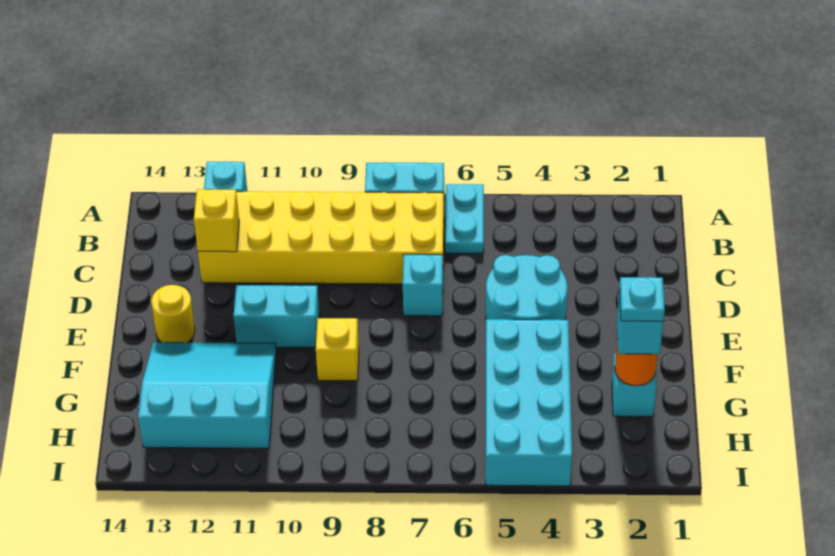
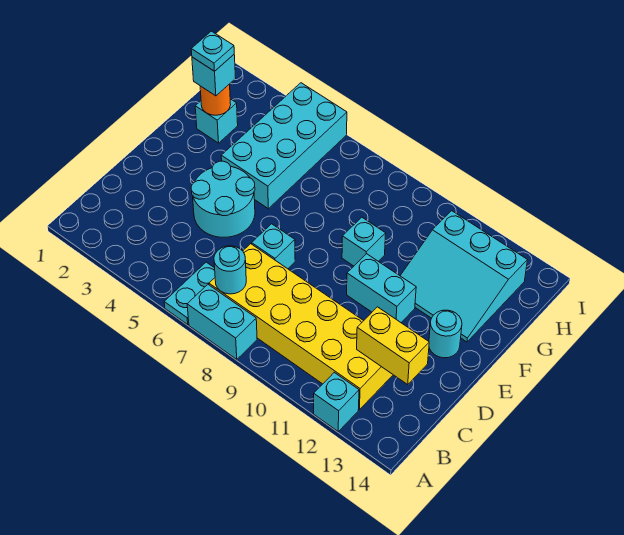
none -> cyan round brick B7 level 2
yellow brick C12 level 2 -> yellow brick C12:C13 level 2
yellow round brick E13 level 1 -> cyan round brick E13 level 1
yellow brick F9 level 1 -> cyan brick F9 level 1

